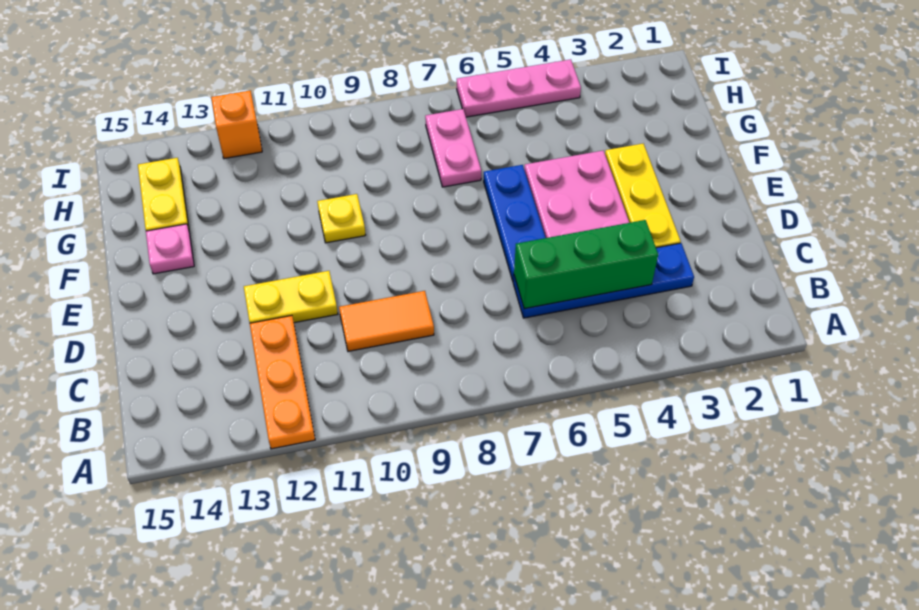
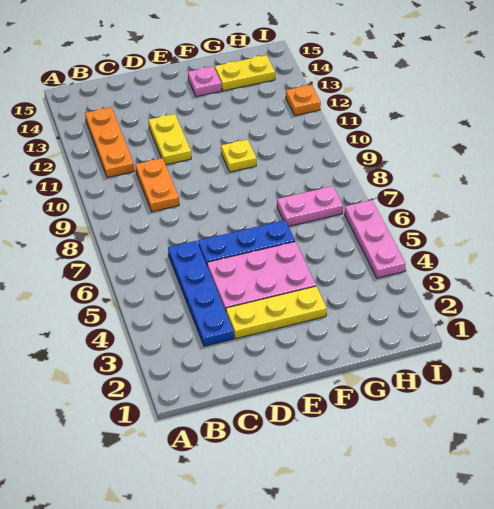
orange plate A12:C12 level 1 -> orange plate B11:B13 level 1
green brick C4:C6 level 2 -> none
orange tile C9:C10 level 1 -> orange plate C9:C10 level 1
orange brick I12 level 1 -> orange plate I12 level 1

